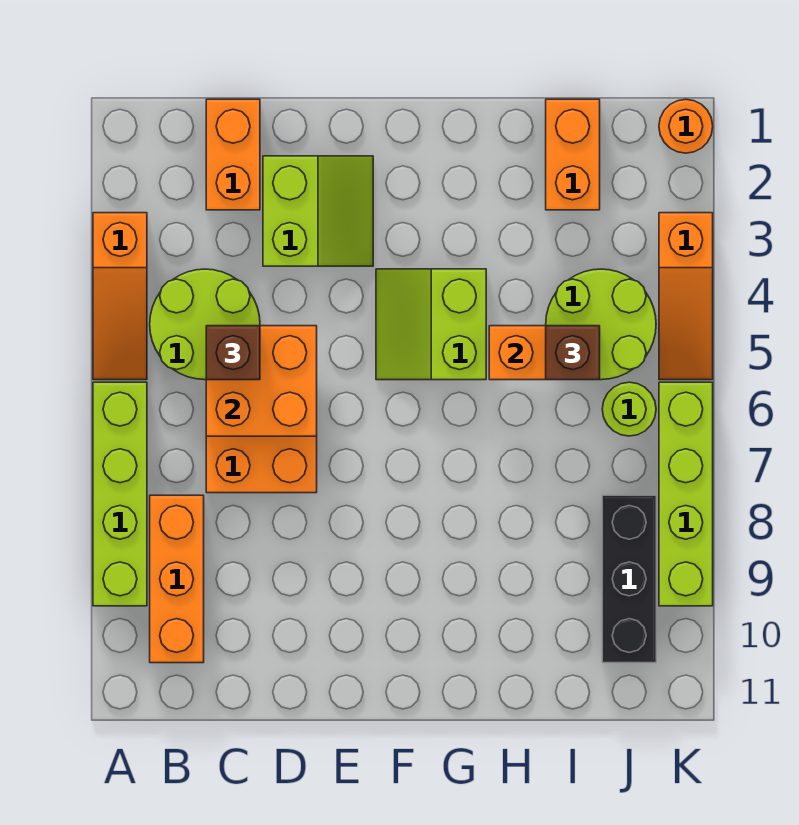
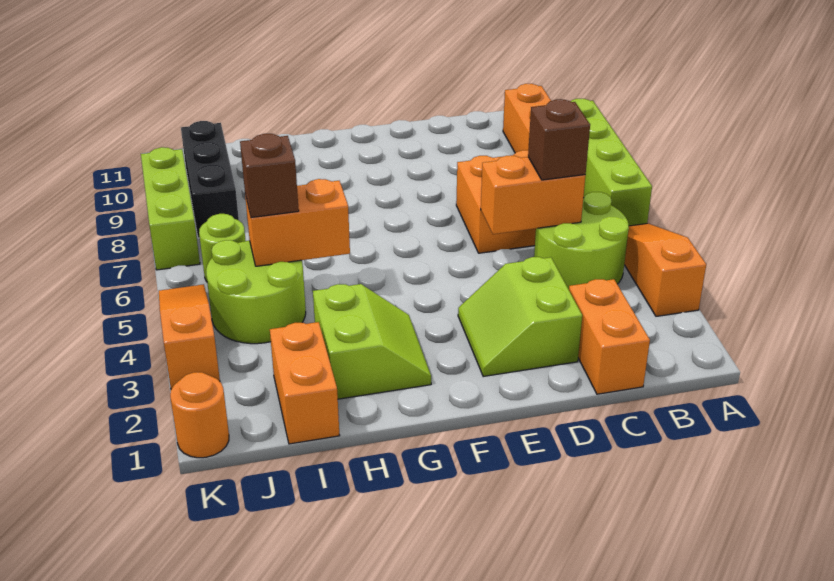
orange brick C5:D6 level 2 -> orange brick C5:D5 level 2
lime slope F4:G5 level 1 top G -> lime slope G2:H3 level 1 top H
lime brick K6:K9 level 1 -> lime brick K7:K9 level 1

